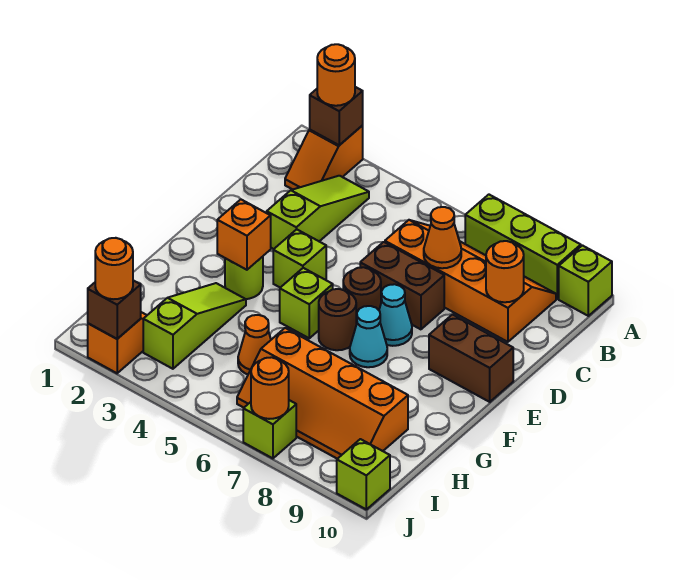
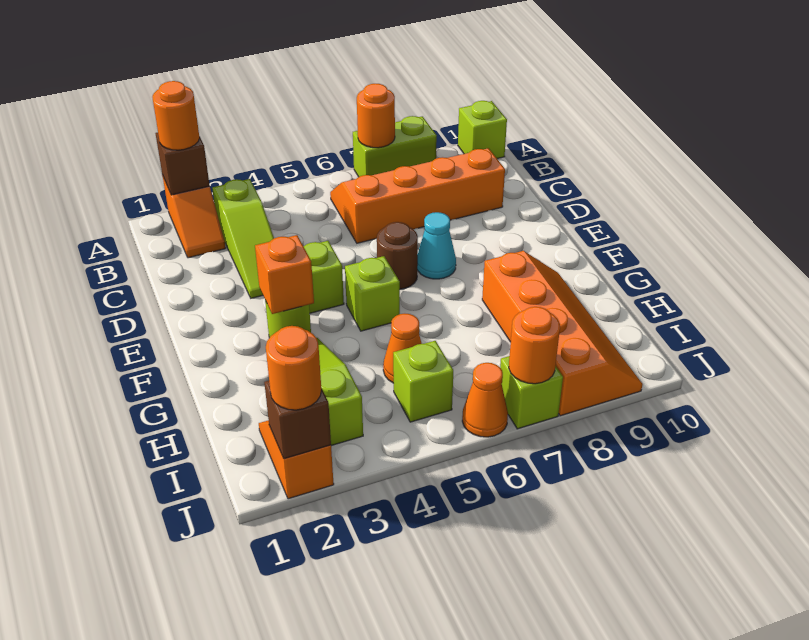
lime brick A7:A9 level 1 -> lime brick A7:A8 level 1
lime slope B3:D3 level 1 top D -> lime slope B3:D3 level 1 top B
orange cone C7 level 2 -> orange cone J6 level 1
orange round brick C9 level 2 -> orange round brick A7 level 2
brown brick D6:D7 level 1 -> none
brown brick E9:E10 level 1 -> none
brown round brick F6 level 1 -> none
cyan cone F7 level 1 -> none
orange slope H6:I9 level 1 top H -> orange slope G8:J9 level 1 top 8
lime brick J10 level 1 -> lime brick I5 level 1

